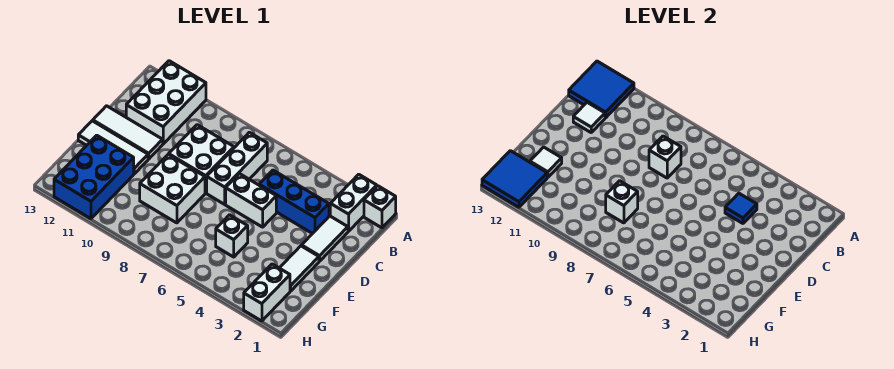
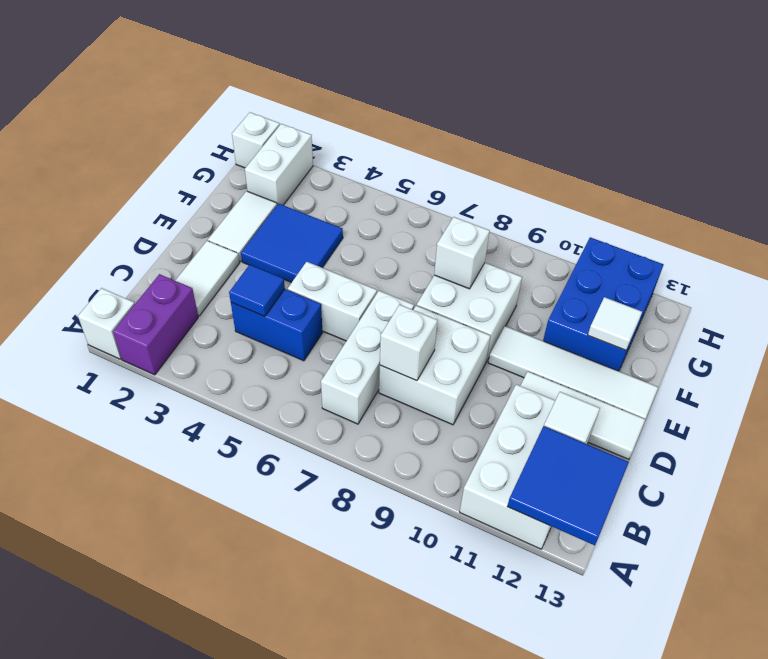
white brick A2:B2 level 1 -> purple brick A2:B2 level 1
blue brick C3:C5 level 1 -> blue brick C4:C5 level 1
white tile E11:E13 level 1 -> white tile E10:E13 level 1
white brick F5 level 1 -> white brick H1 level 1
blue tile G12:H13 level 2 -> blue tile E3:F4 level 1

